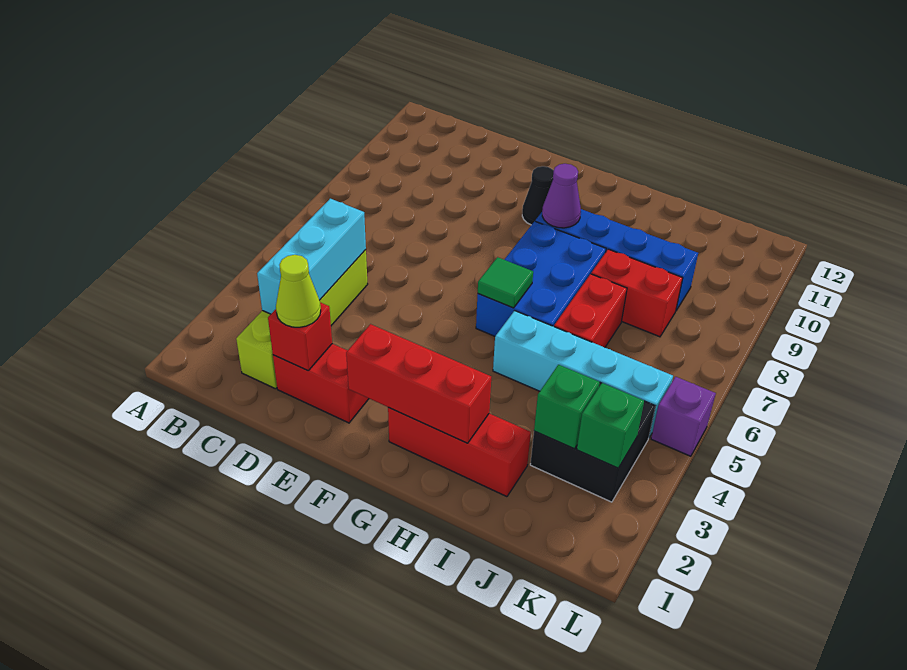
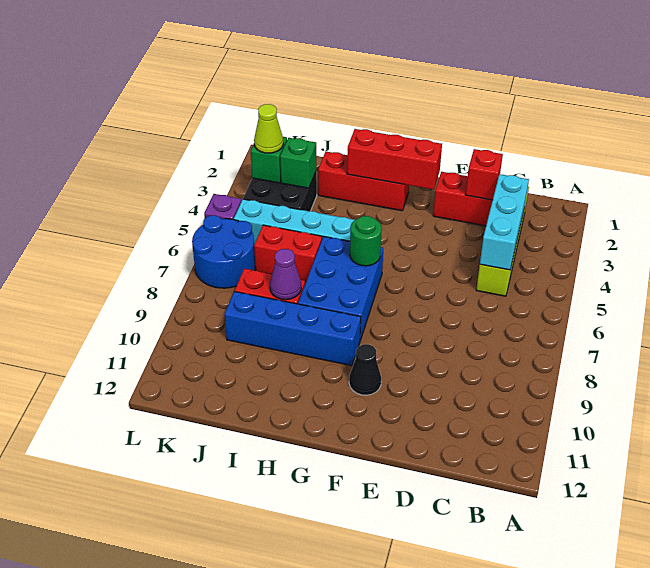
lime cone D2 level 3 -> lime cone K3 level 3
green tile G6 level 2 -> green round brick G6 level 2
purple cone G9 level 2 -> purple cone I8 level 2
red brick I6:I7 level 1 -> red brick I6:J6 level 1
none -> blue round brick K6:L7 level 1

